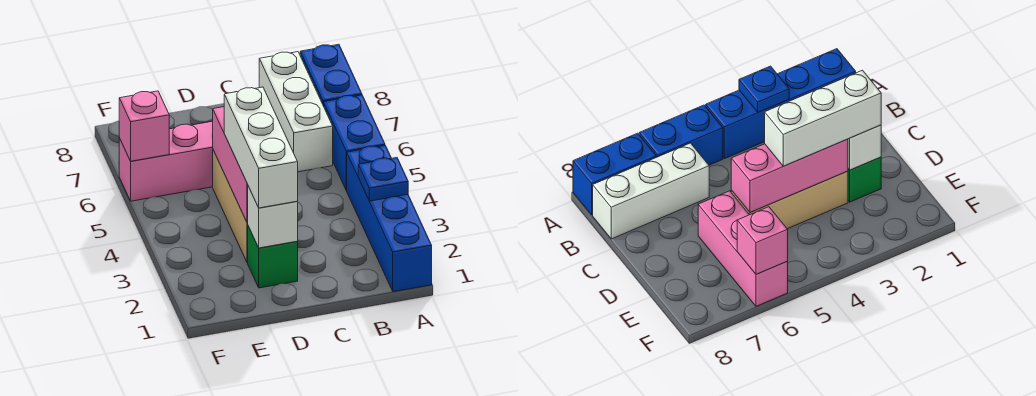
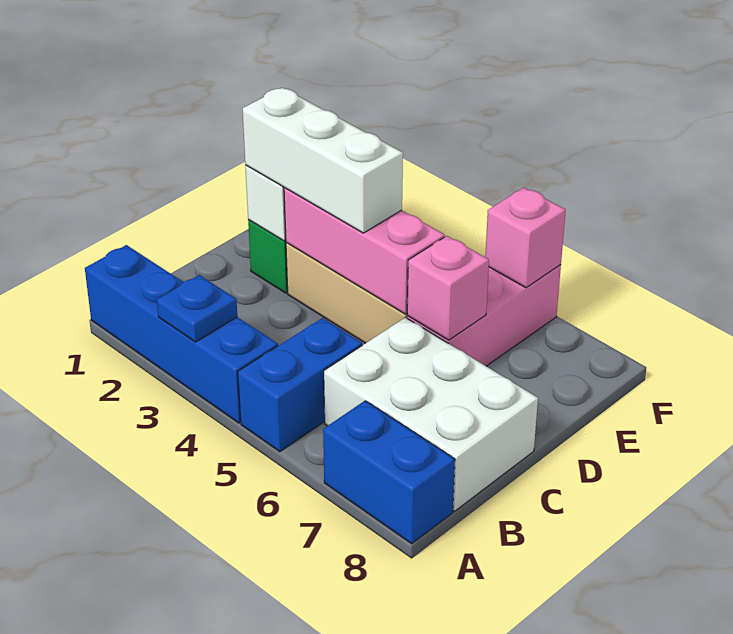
blue brick A5:A6 level 1 -> blue brick A5:B5 level 1
white brick B6:B8 level 1 -> white brick B6:C8 level 1
none -> pink brick D6 level 2

